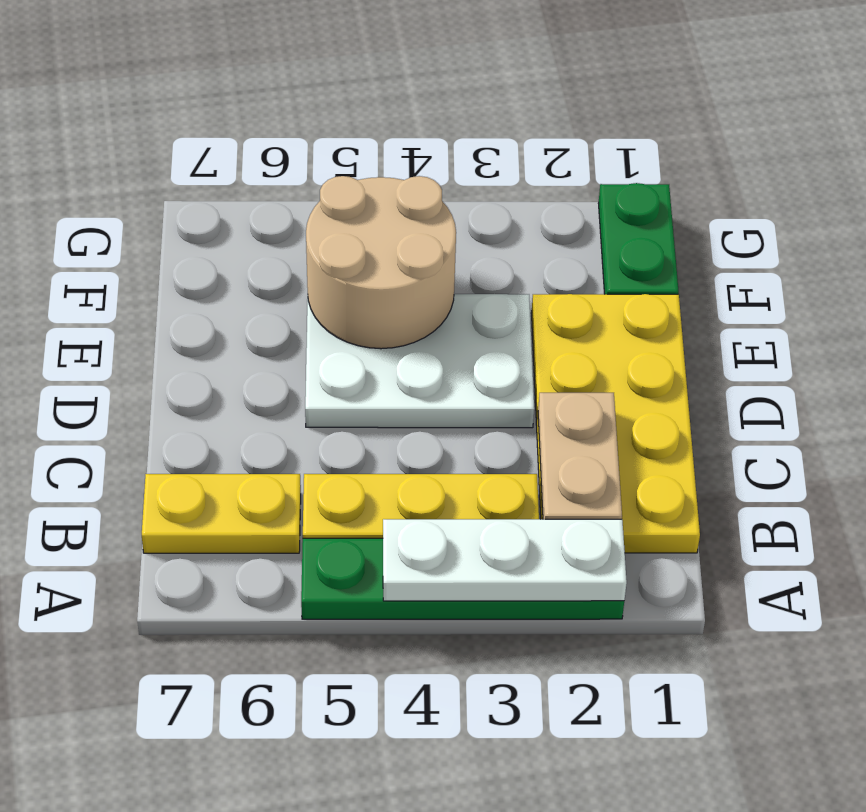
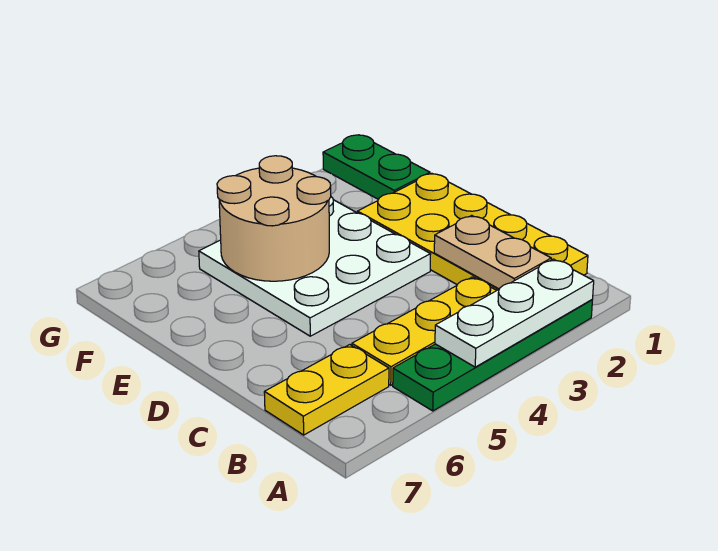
white plate D3:E5 level 1 -> white plate D3:F5 level 1

